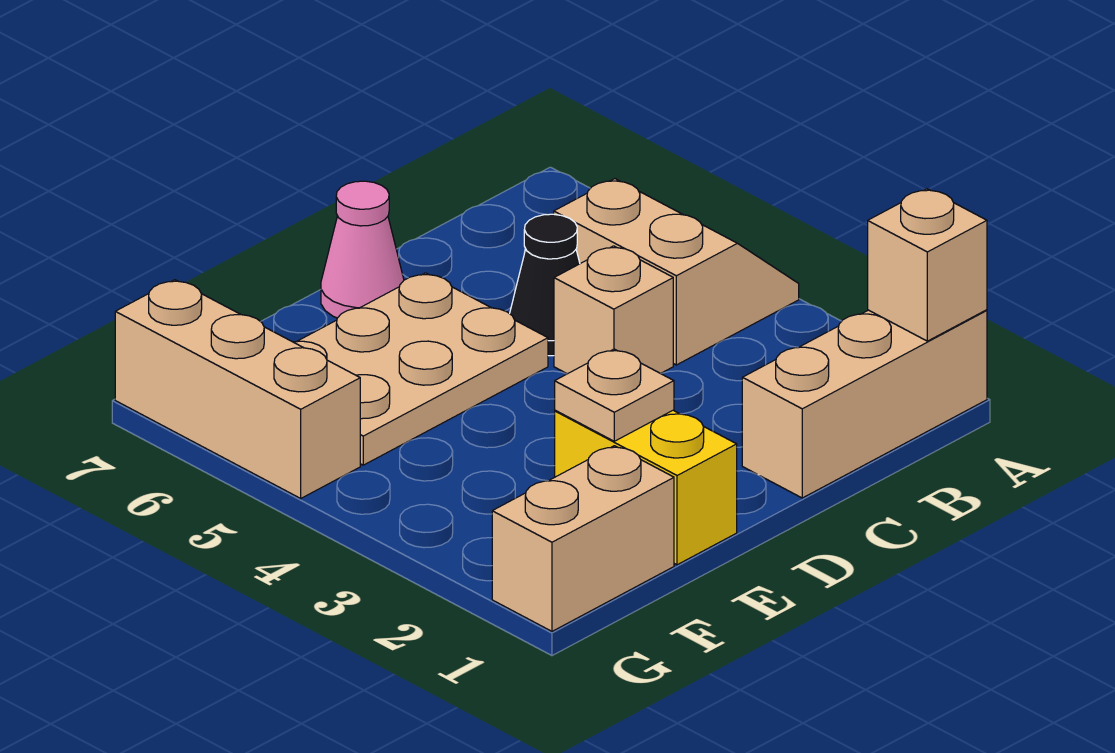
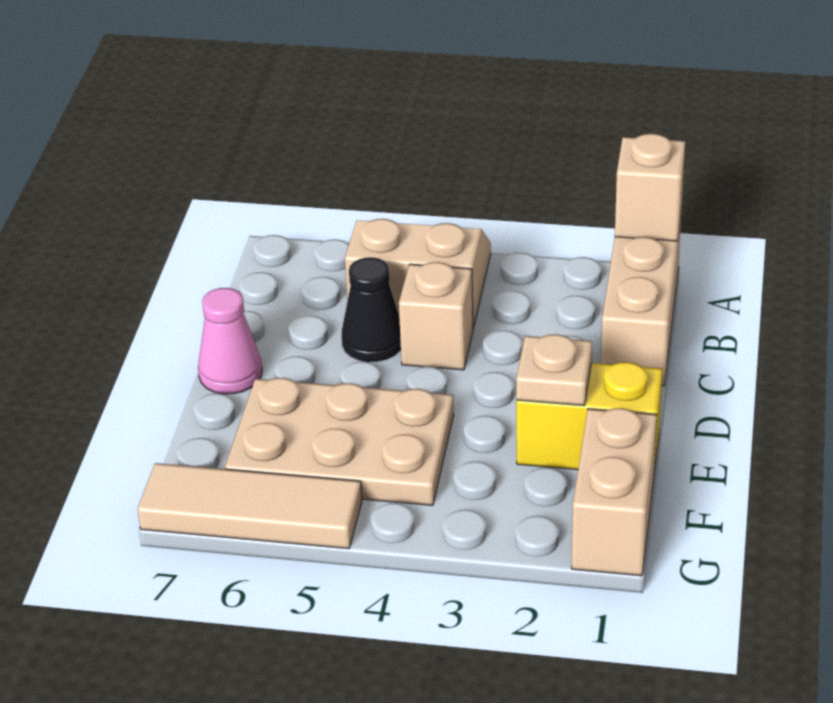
tan plate D5:F6 level 1 -> tan plate E4:F6 level 1
tan brick G5:G7 level 1 -> tan tile G5:G7 level 1

